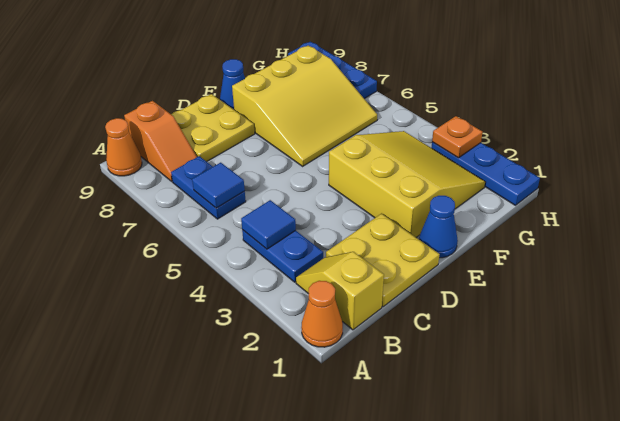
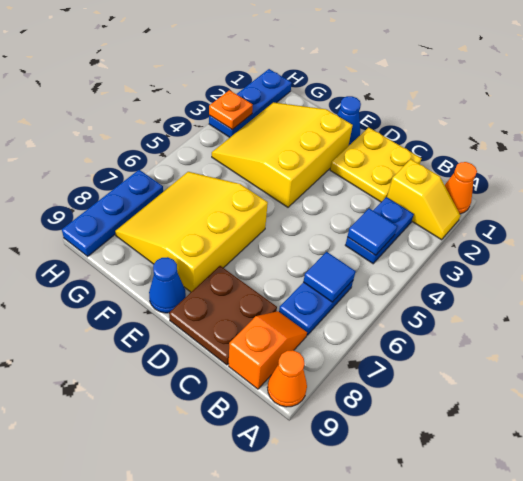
yellow slope B1:B2 level 1 top 1 -> yellow slope A2:B2 level 1 top B
yellow plate C8:D9 level 1 -> brown plate C8:D9 level 1
yellow slope E6:G8 level 1 top 8 -> yellow slope E6:G8 level 1 top E

